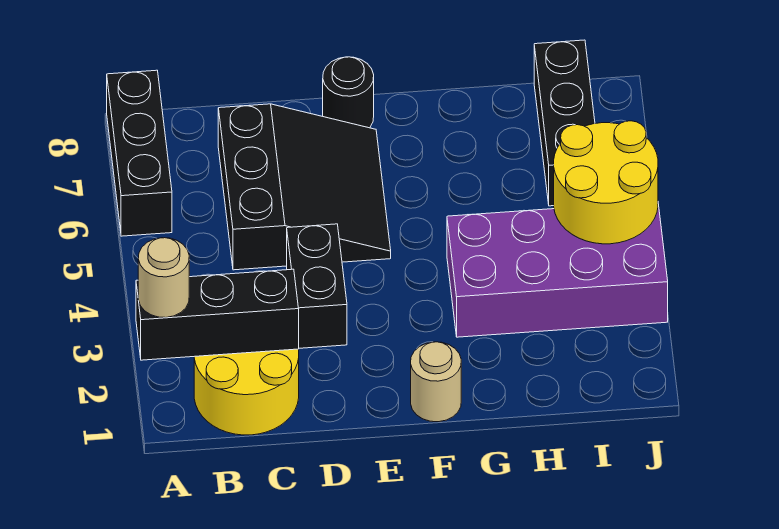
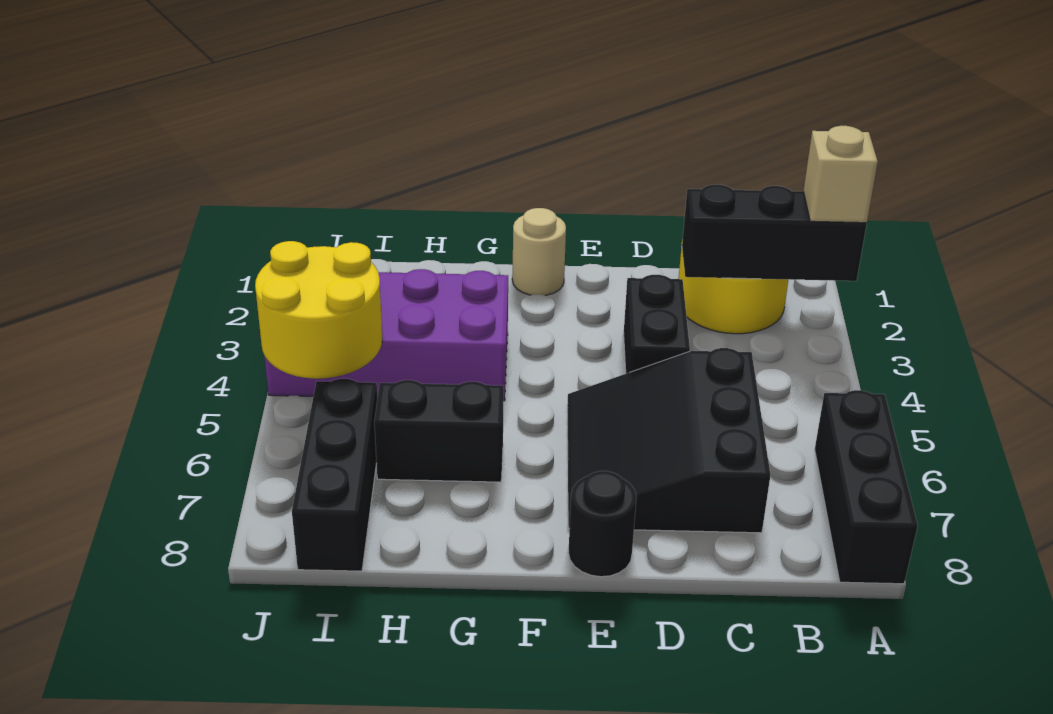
tan round brick A2 level 3 -> tan brick A2 level 3
none -> black brick G6:H6 level 1

